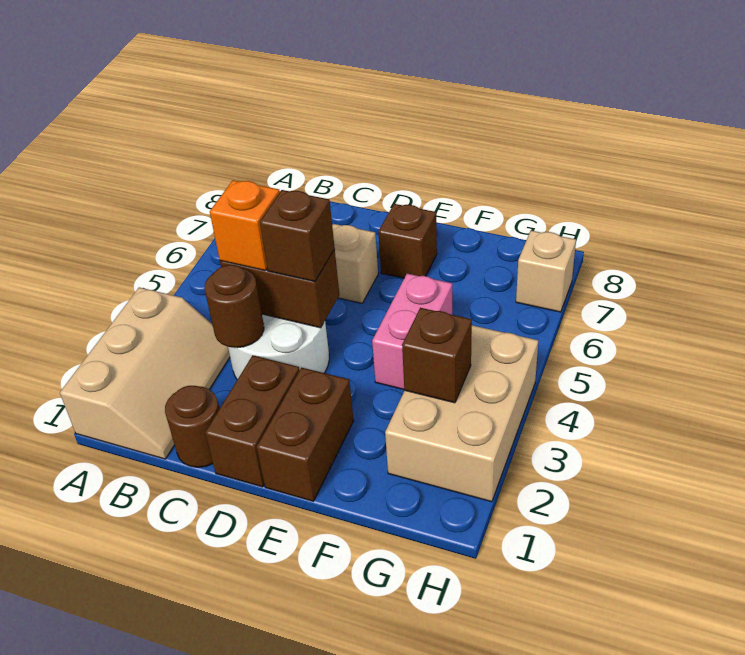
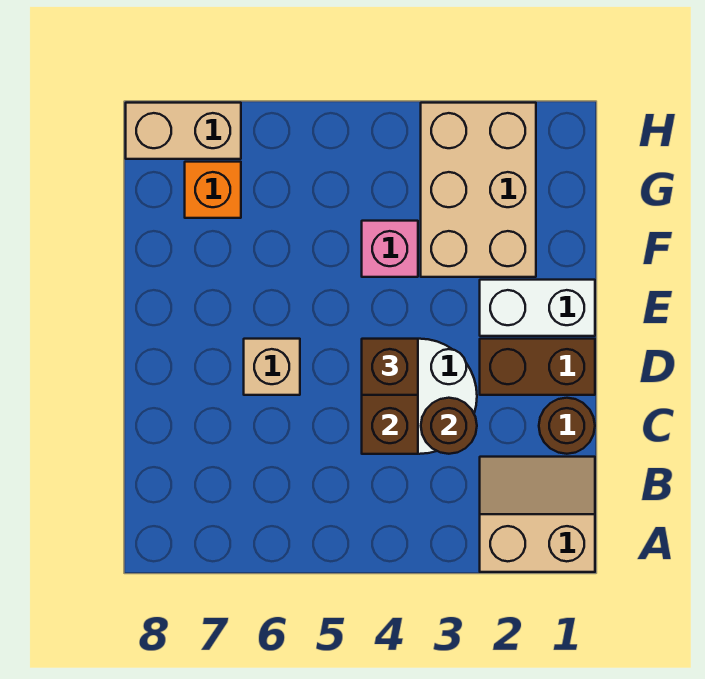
tan slope A1:B3 level 1 top A -> tan slope A1:B2 level 1 top A
orange brick C4 level 3 -> orange brick G7 level 1
brown brick E1:E2 level 1 -> white brick E1:E2 level 1
brown brick E7 level 1 -> none
pink brick F4:F5 level 1 -> pink brick F4 level 1
tan brick G2:H4 level 1 -> tan brick F2:H3 level 1
brown brick G3 level 2 -> none
tan brick H7 level 1 -> tan brick H7:H8 level 1

